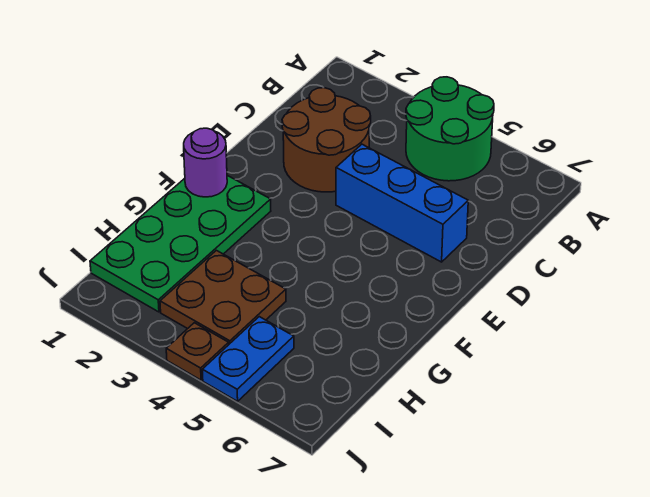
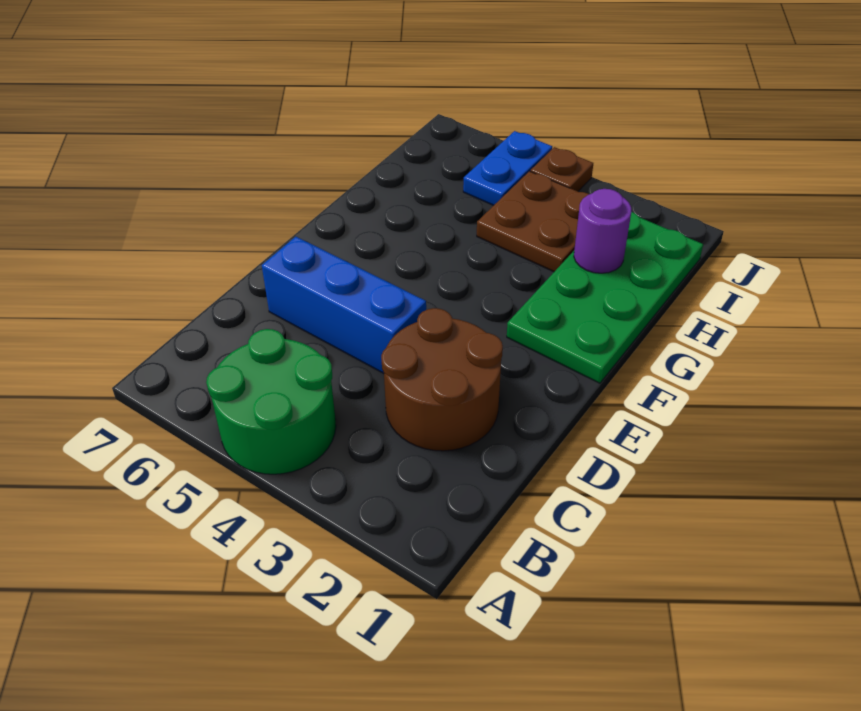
purple round brick F1 level 2 -> purple round brick H2 level 2

